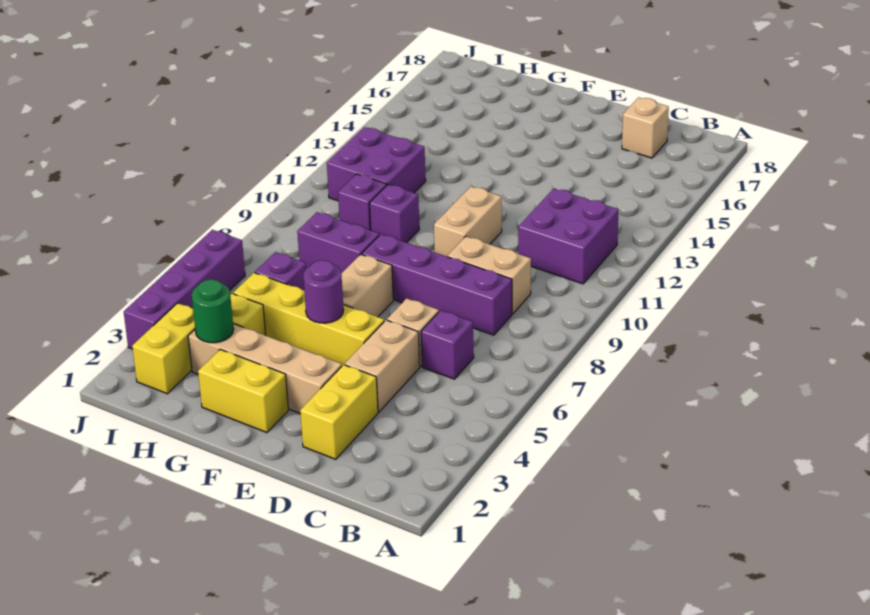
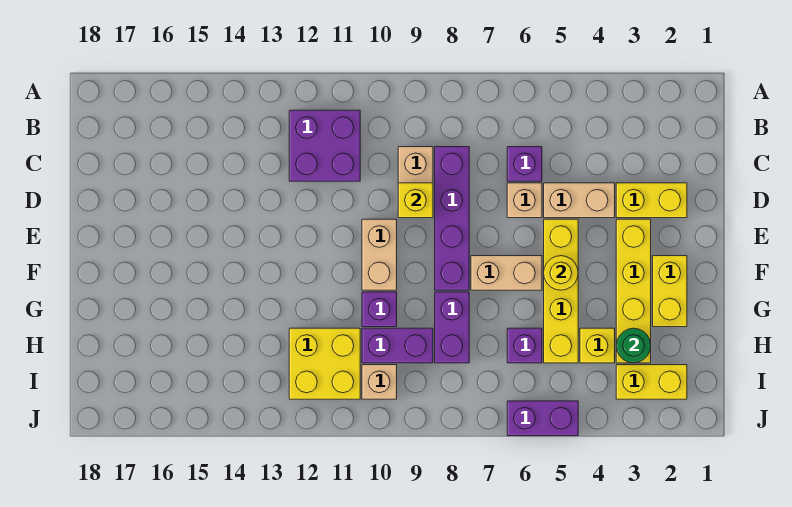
tan brick C17 level 1 -> tan brick I10 level 1
none -> yellow brick D9 level 2
tan brick E3:H3 level 1 -> yellow brick E3:H3 level 1
tan brick E10:E11 level 1 -> tan brick E10:F10 level 1
purple round brick F5 level 2 -> yellow round brick F5 level 2
purple brick H10 level 1 -> purple brick H9:H10 level 1
purple brick H11:I12 level 1 -> yellow brick H11:I12 level 1
purple brick J3:J6 level 1 -> purple brick J5:J6 level 1

